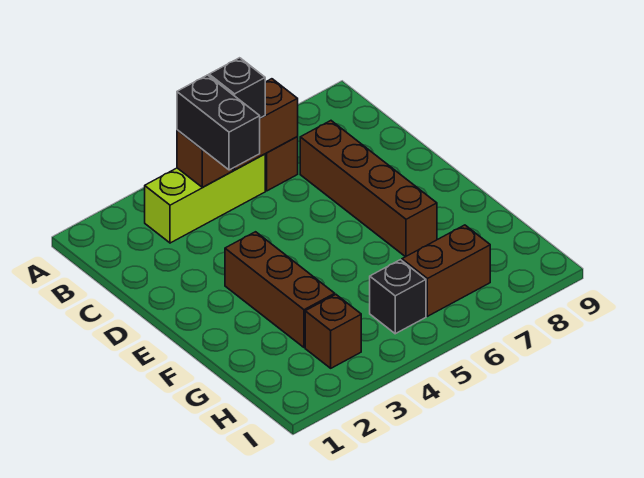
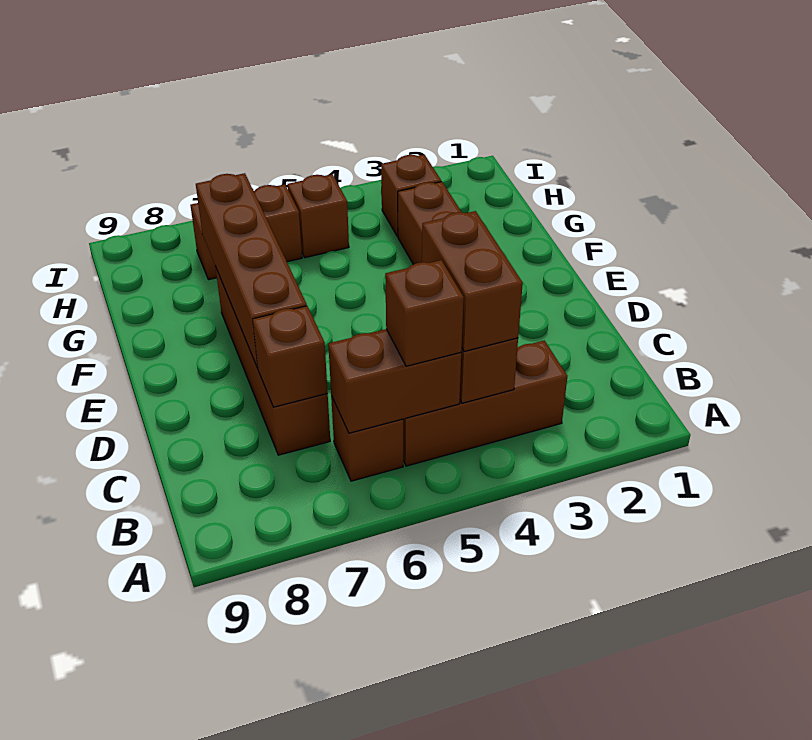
lime brick B3:B5 level 1 -> brown brick B3:B5 level 1
black brick B4:C4 level 3 -> brown brick B4:C4 level 3
black brick B5 level 3 -> brown brick B5 level 3
none -> brown brick C7 level 2
none -> brown brick D7:G7 level 2
black brick H5 level 1 -> brown brick H5 level 1

